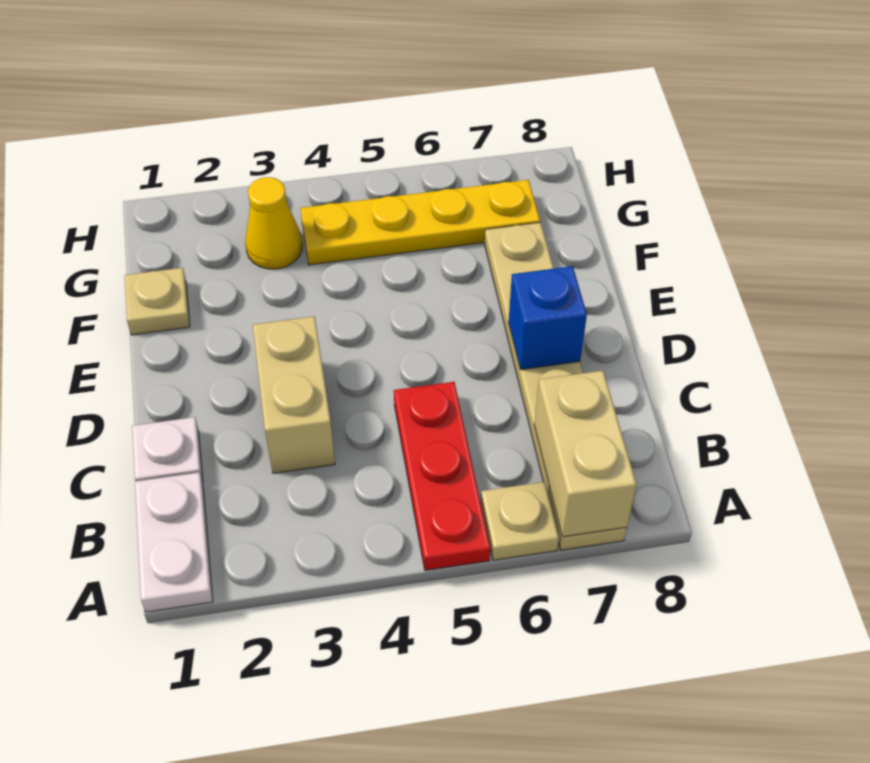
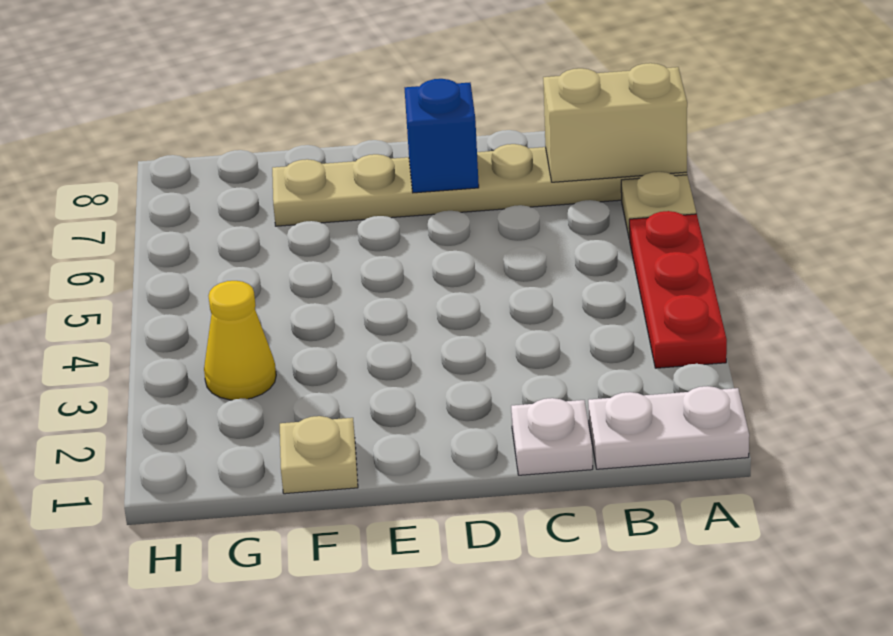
red plate A5:C5 level 1 -> red plate A3:A5 level 1
tan brick C3:D3 level 1 -> none
yellow plate G4:G7 level 1 -> none

